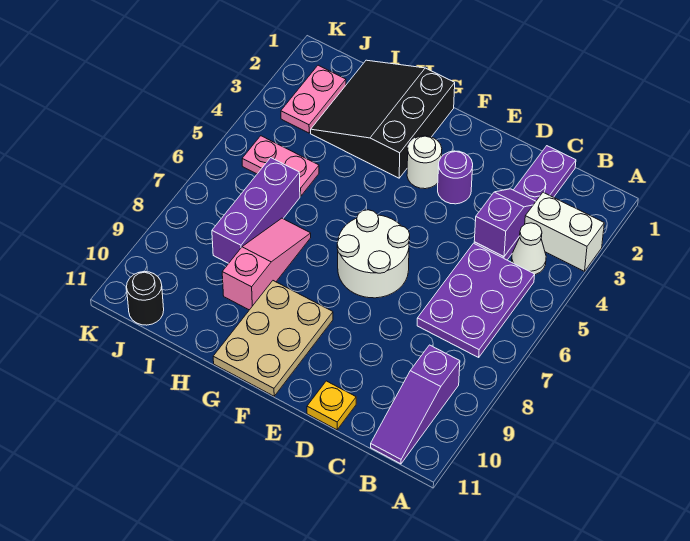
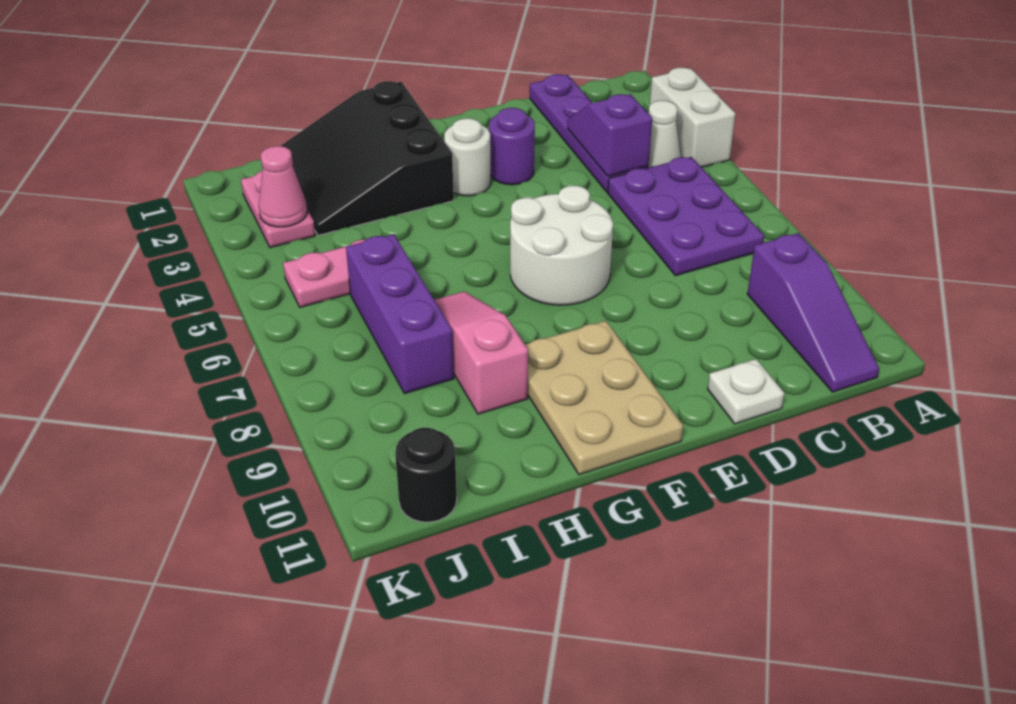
white brick A3:B3 level 1 -> white brick A3:A4 level 1
yellow plate D11 level 1 -> white plate D11 level 1
none -> pink cone J3 level 2

